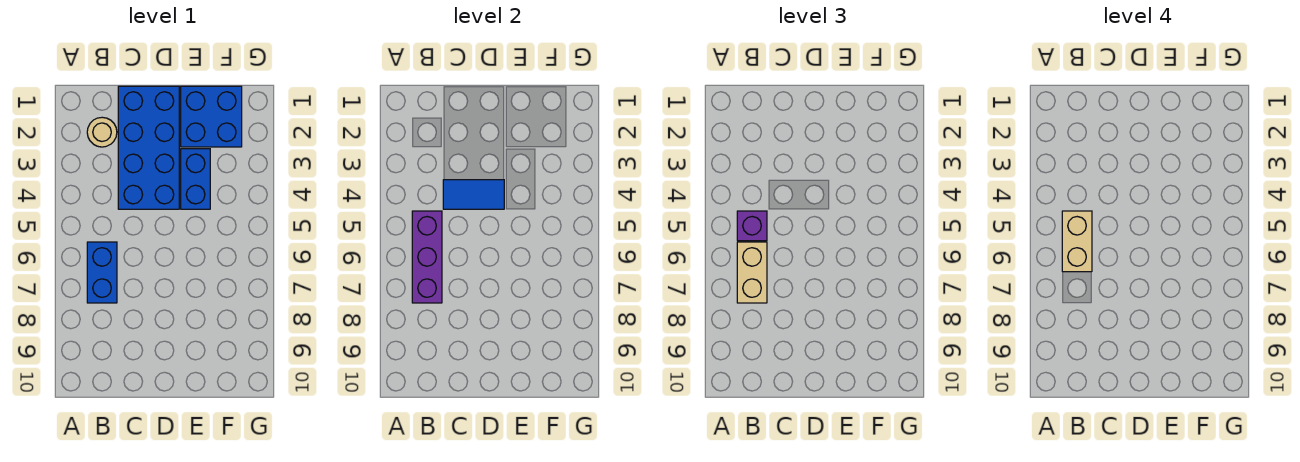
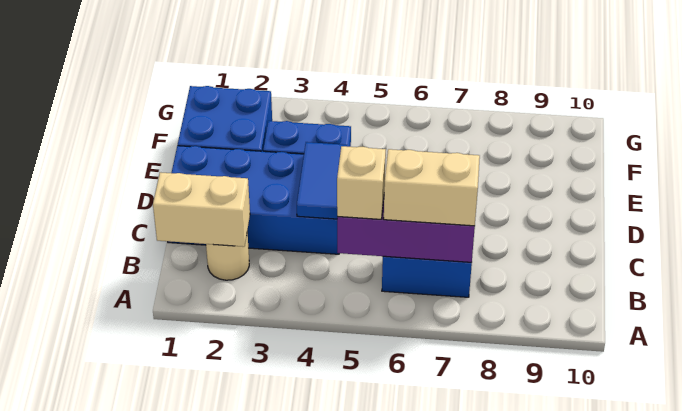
purple brick B5 level 3 -> tan brick B5 level 3
tan brick B5:B6 level 4 -> tan brick B1:B2 level 2

